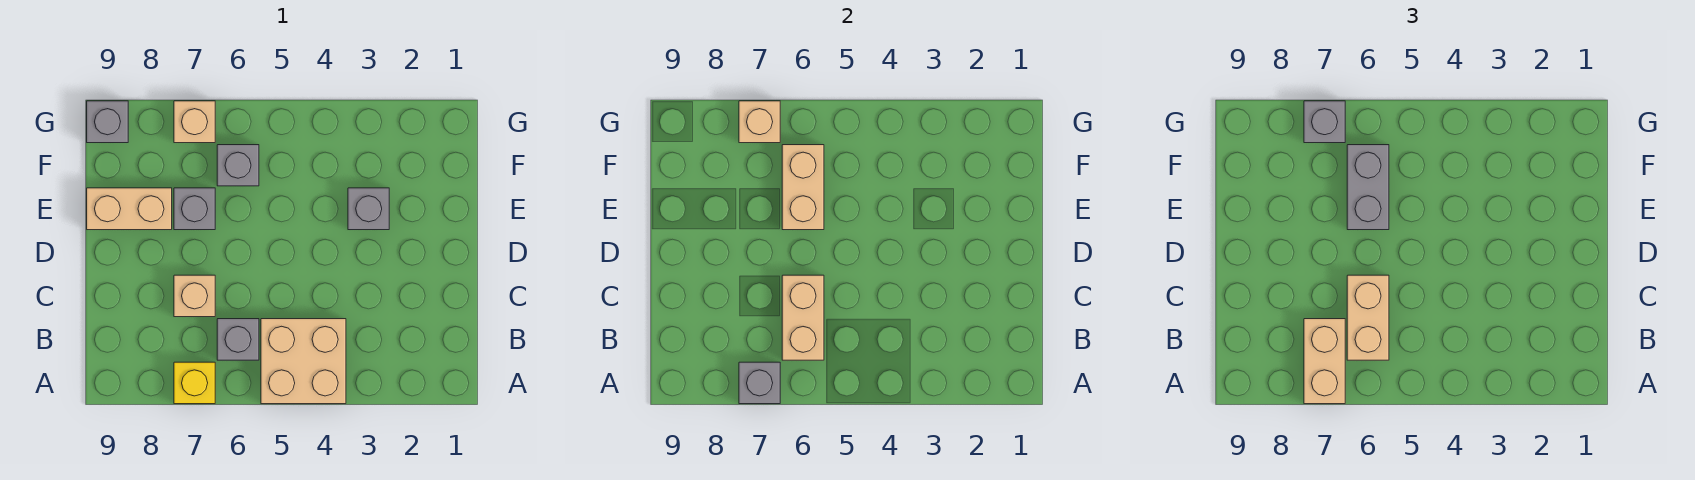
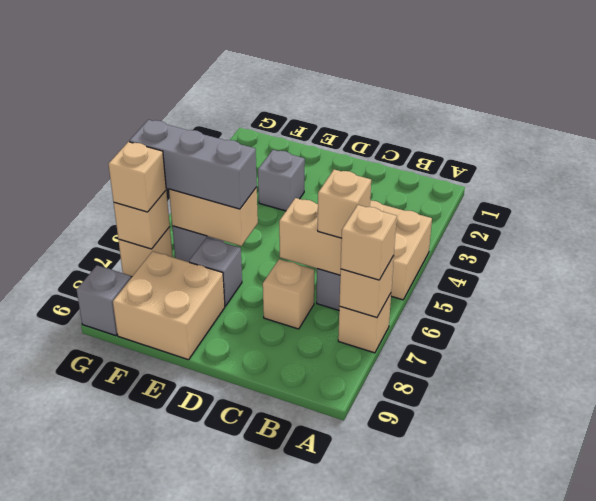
yellow brick A7 level 1 -> tan brick A7 level 1
grey brick A7 level 2 -> tan brick A7 level 2
tan brick A7:B7 level 3 -> tan brick A7 level 3
tan brick B6:C6 level 3 -> tan brick B6 level 3
grey brick E6:F6 level 3 -> grey brick E6:G6 level 3
tan brick E8:E9 level 1 -> tan brick E8:F9 level 1
grey brick G7 level 3 -> tan brick G7 level 3

